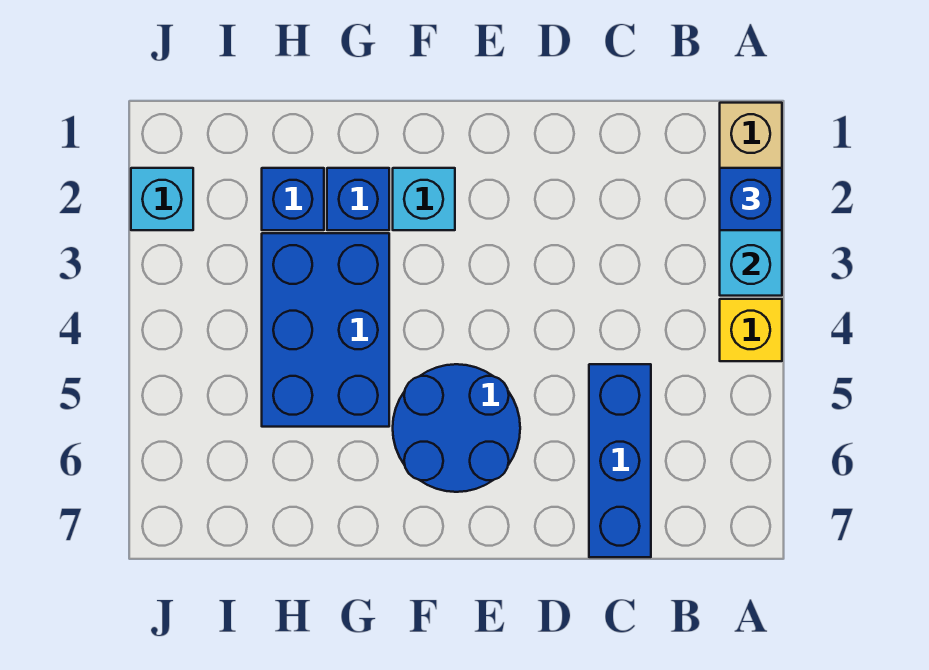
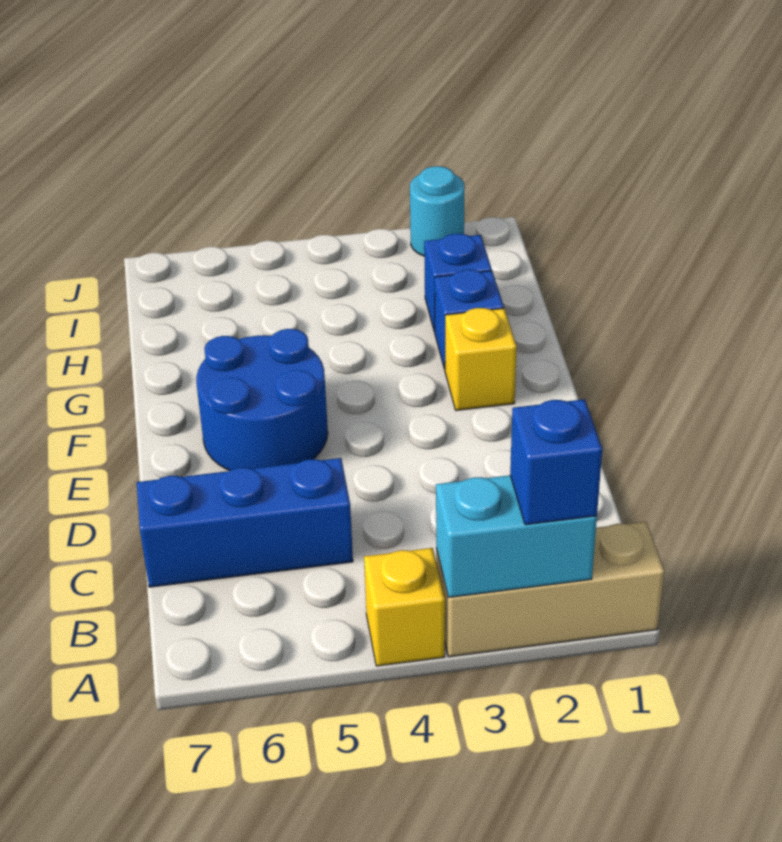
cyan brick F2 level 1 -> yellow brick F2 level 1
blue brick G3:H5 level 1 -> none
cyan brick J2 level 1 -> cyan round brick J2 level 1

